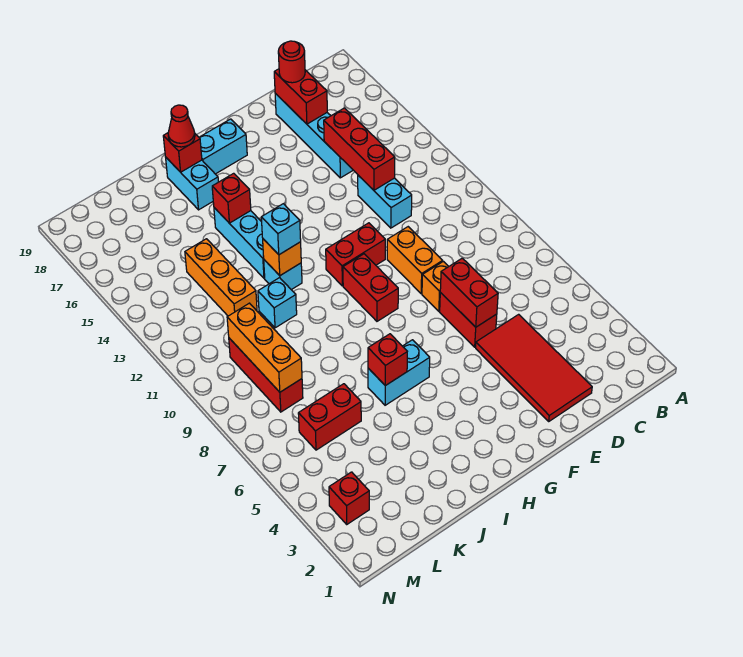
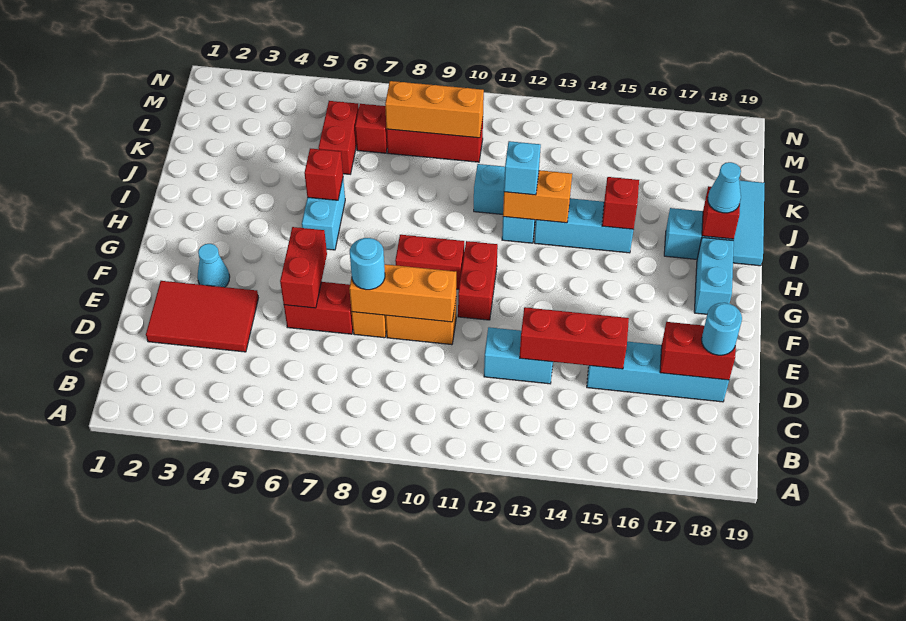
red tile D2:E5 level 1 -> red tile D2:E4 level 1
red round brick D18 level 3 -> cyan round brick D18 level 3
red brick E6:E7 level 2 -> red brick E6:F6 level 2
none -> cyan round brick E8 level 3
none -> cyan cone F3 level 1
orange brick I12 level 2 -> orange brick I12:I13 level 2
red cone I18 level 3 -> cyan cone I18 level 3
none -> cyan tile I19:K19 level 1
orange brick K12:K14 level 1 -> orange brick E8:E10 level 2
red brick M3 level 1 -> red brick L7 level 1

